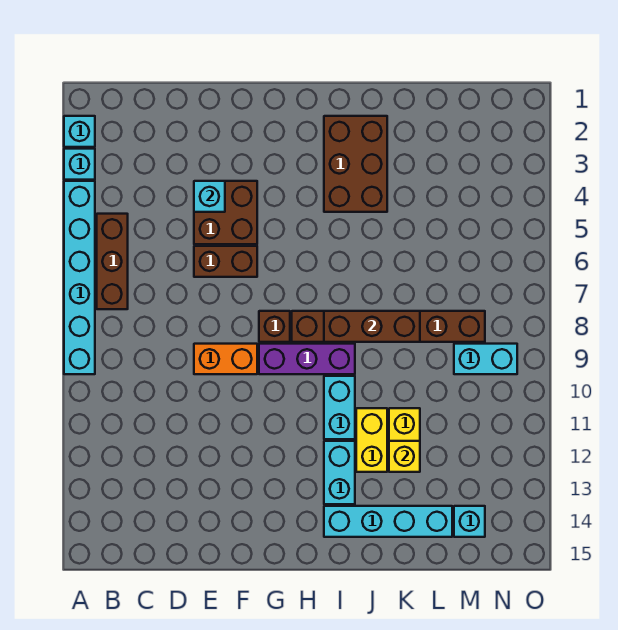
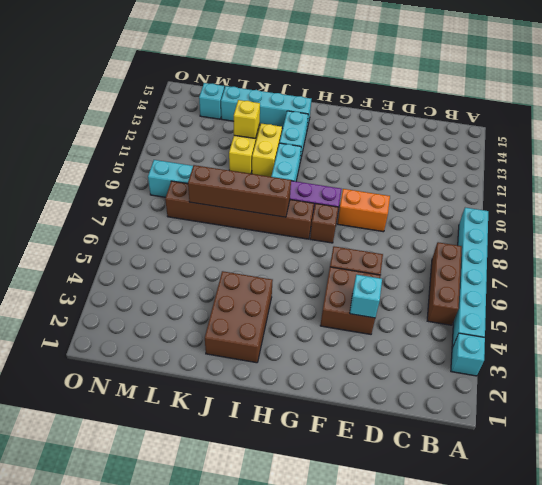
cyan brick A2 level 1 -> none
brown brick I8:K8 level 2 -> brown brick I8:L8 level 2

